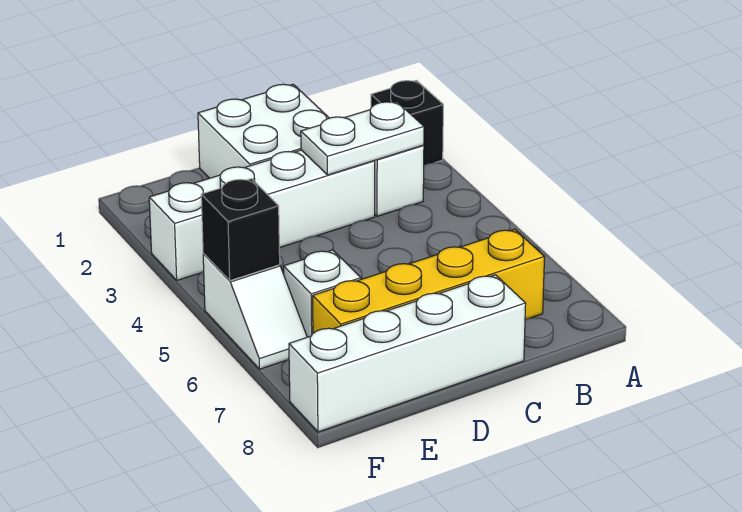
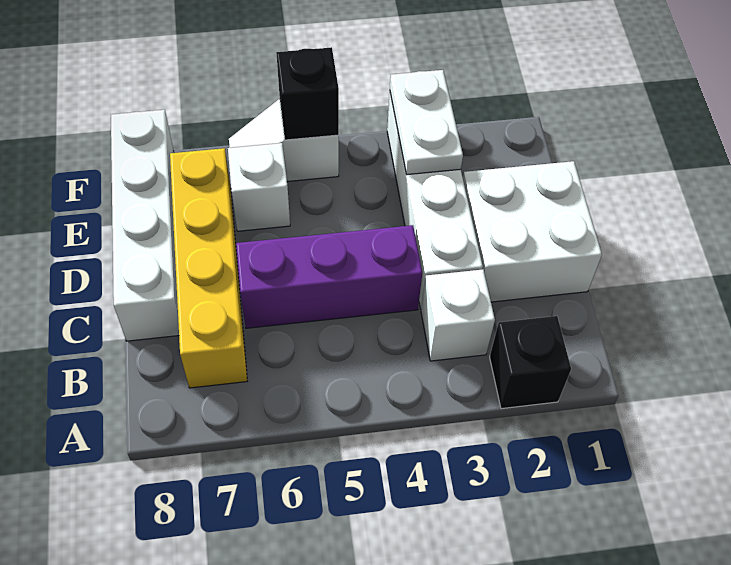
white plate B3:C3 level 2 -> white plate E3:F3 level 2
none -> purple brick C4:C6 level 1

